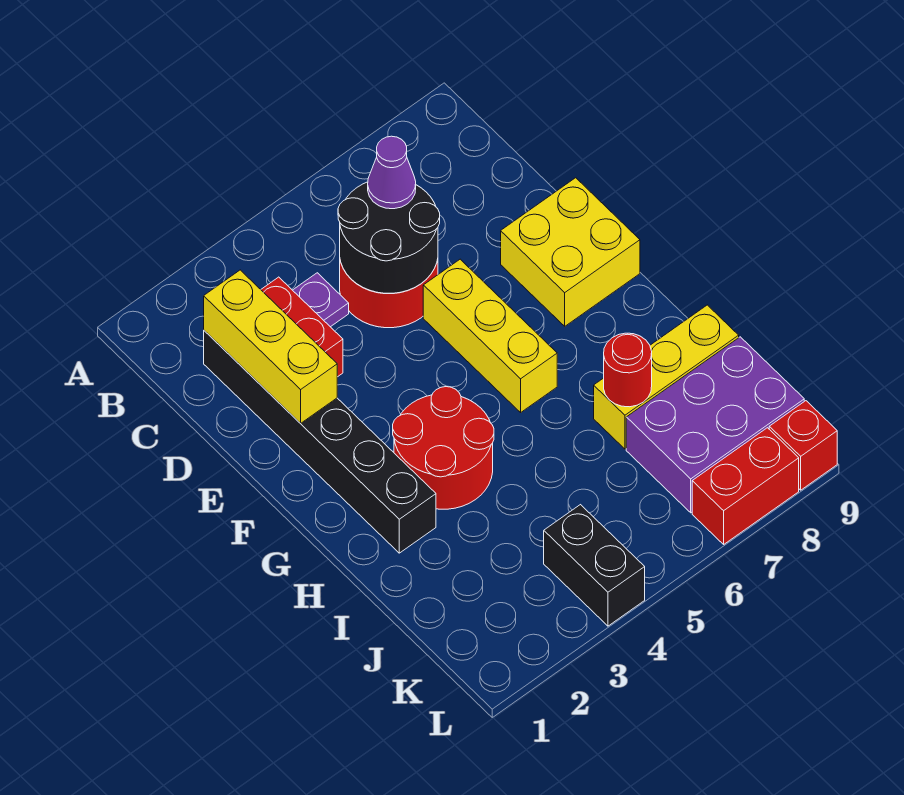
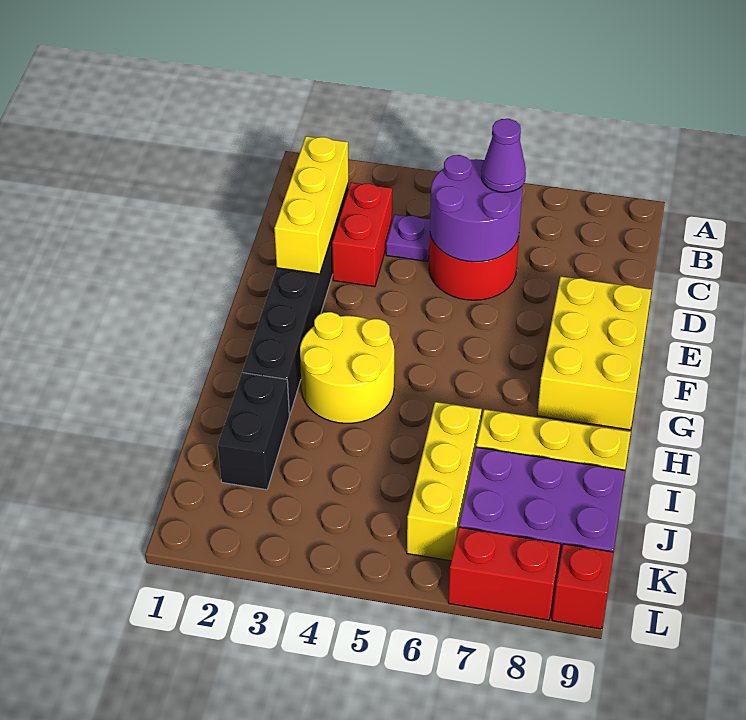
black round brick C5:D6 level 2 -> purple round brick C5:D6 level 2
yellow brick E6:G6 level 1 -> yellow brick I6:K6 level 1
yellow brick E8:F9 level 1 -> yellow brick E8:G9 level 1
red round brick G3:H4 level 1 -> yellow round brick G3:H4 level 1
red round brick I7 level 2 -> none
black brick K4:L4 level 1 -> black brick I2:J2 level 1

